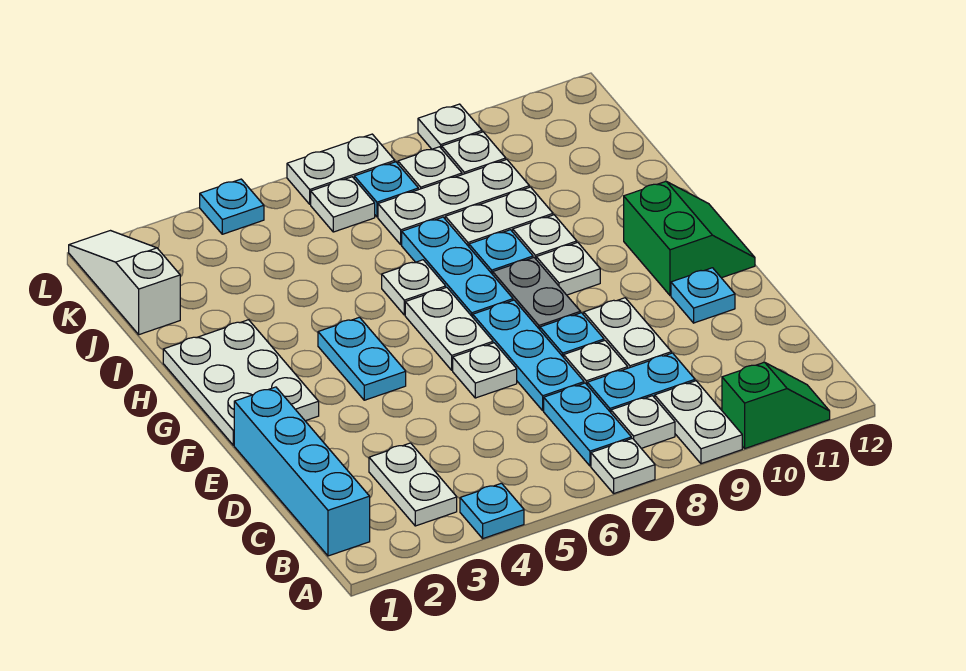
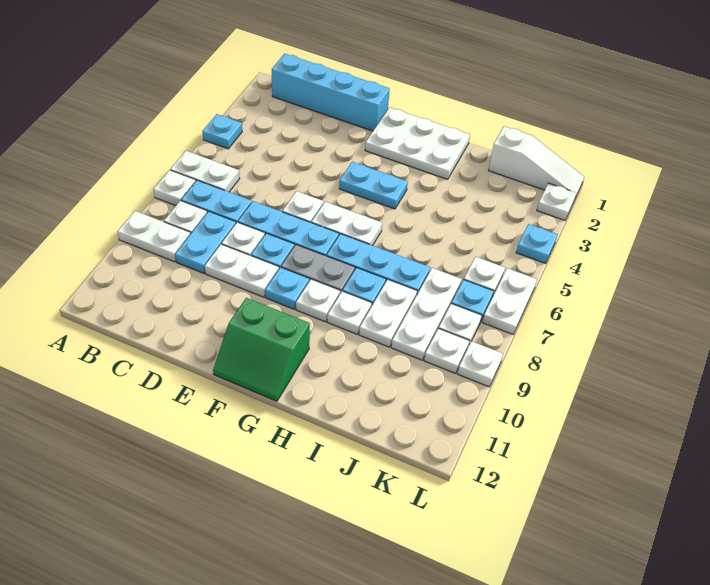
green slope A10:A11 level 1 top 10 -> none
white plate B3:C3 level 1 -> white plate A6:B6 level 1
cyan plate E11 level 1 -> cyan plate F9 level 1
white plate H6 level 1 -> white plate L2 level 1

